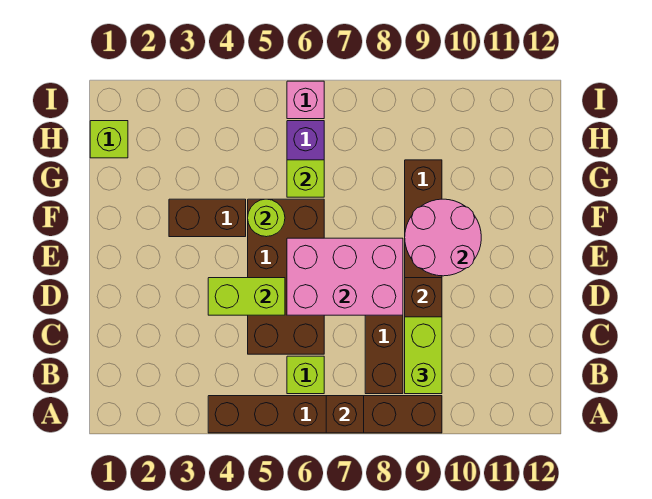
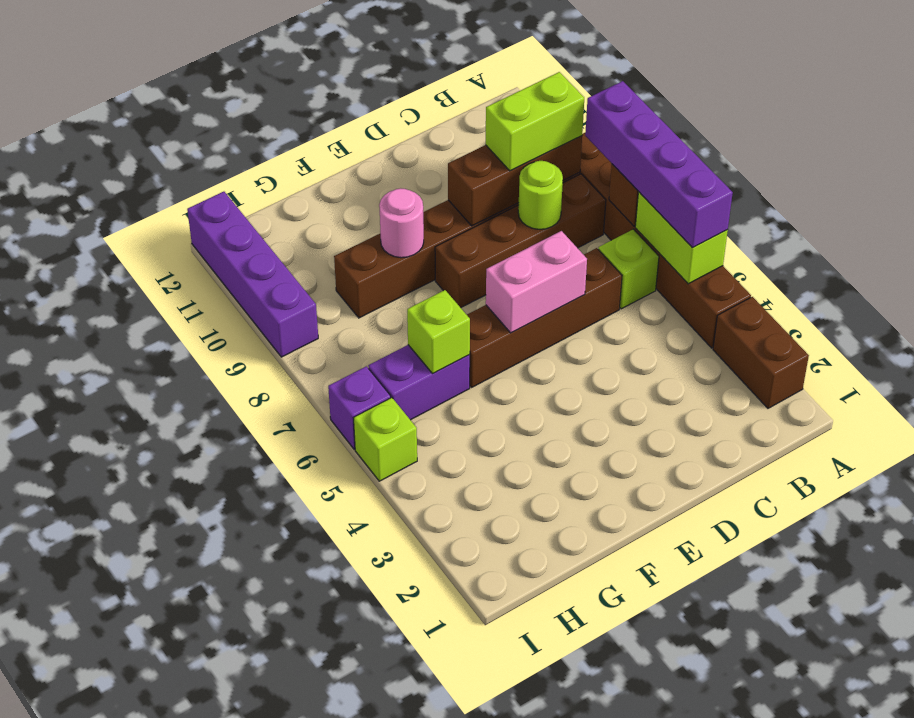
none -> purple brick A5:A8 level 3
brown brick C5:F6 level 1 -> brown brick C6:F6 level 1
lime brick D4:D5 level 2 -> lime brick A5:A6 level 2
pink brick D6:E8 level 2 -> pink brick D6:E6 level 2
pink round brick E9:F10 level 2 -> pink round brick F9 level 2
brown brick F3:F4 level 1 -> brown brick A2:A3 level 1
lime round brick F5 level 2 -> lime round brick C8 level 2
lime brick H1 level 1 -> lime brick I5 level 1
pink brick I6 level 1 -> purple brick I6 level 1
none -> purple brick I9:I12 level 1

